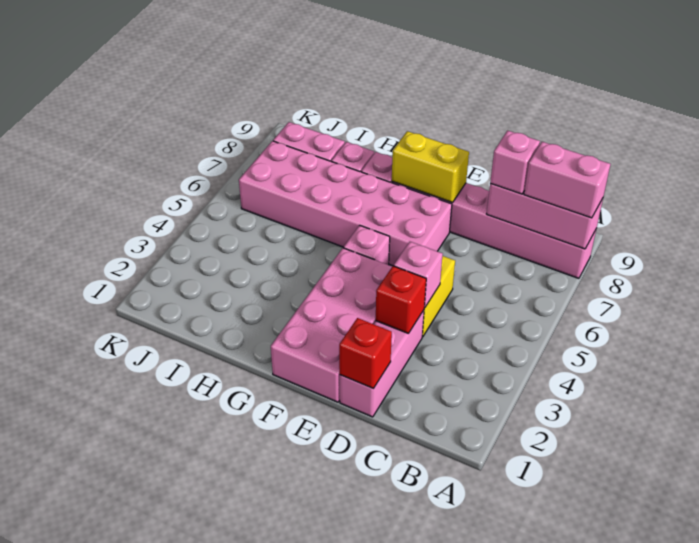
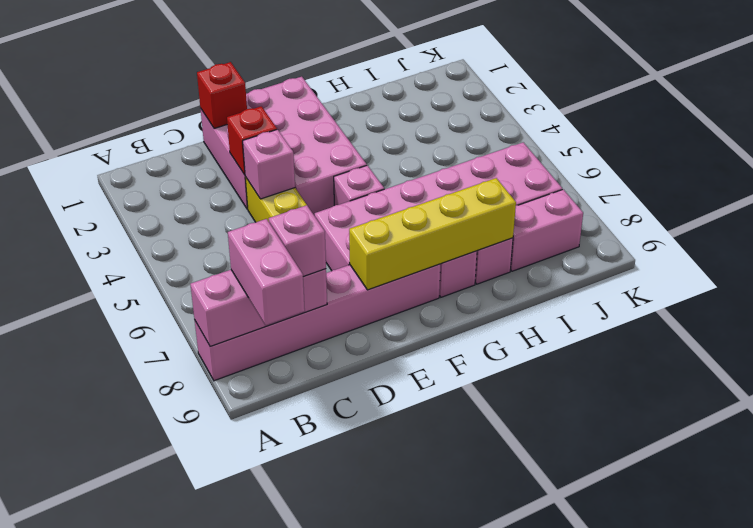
pink brick A8:B8 level 3 -> pink brick B8:B9 level 3
yellow brick E8:F8 level 2 -> yellow brick E8:H8 level 2

